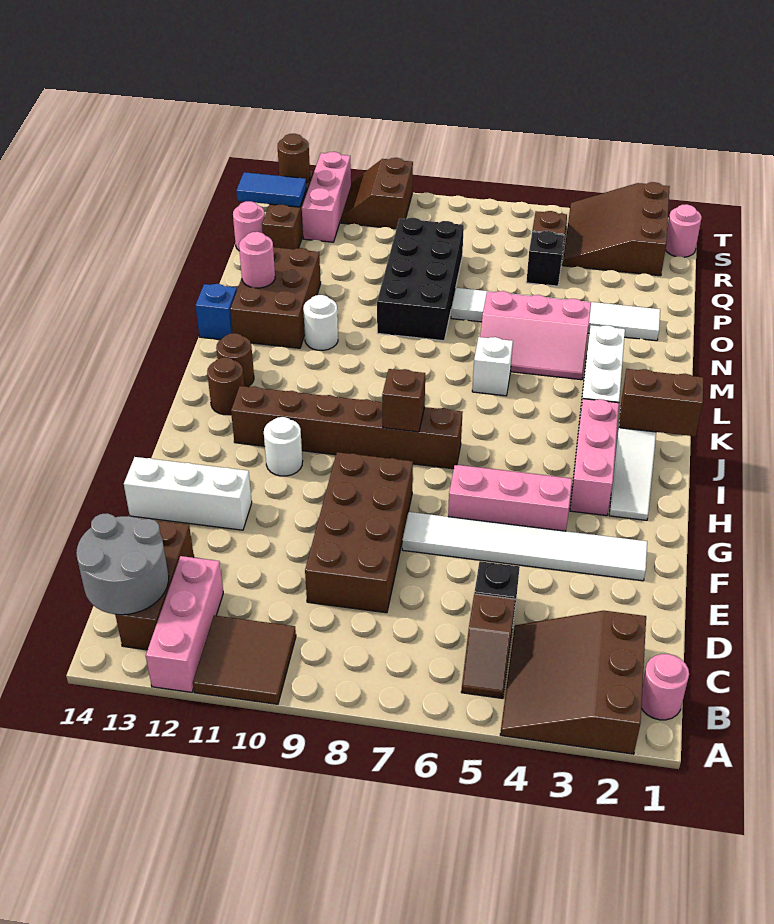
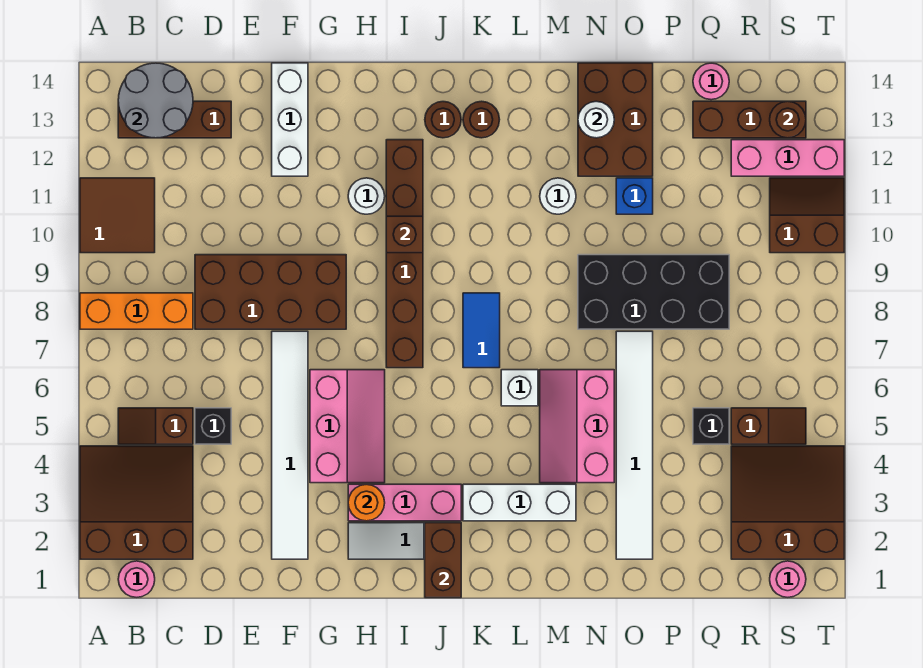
none -> orange brick A8:C8 level 1
pink brick A12:C12 level 1 -> none
none -> orange round brick H3 level 2
brown brick I8 level 2 -> brown brick I10 level 2
brown brick M12:O13 level 1 -> brown brick N12:O14 level 1
blue brick M14 level 1 -> blue brick O11 level 1
pink round brick N13 level 2 -> white round brick N13 level 2
blue tile R13:R14 level 2 -> blue tile K7:K8 level 1

